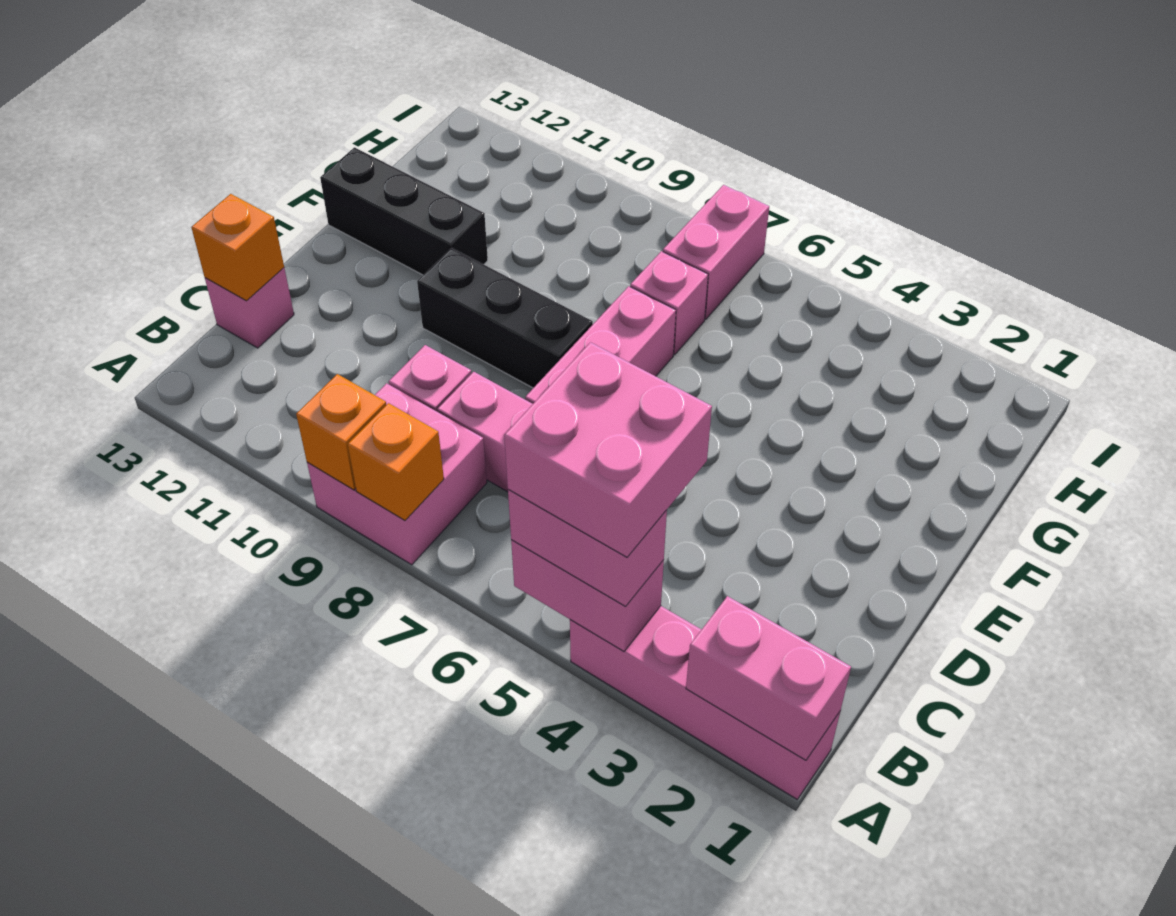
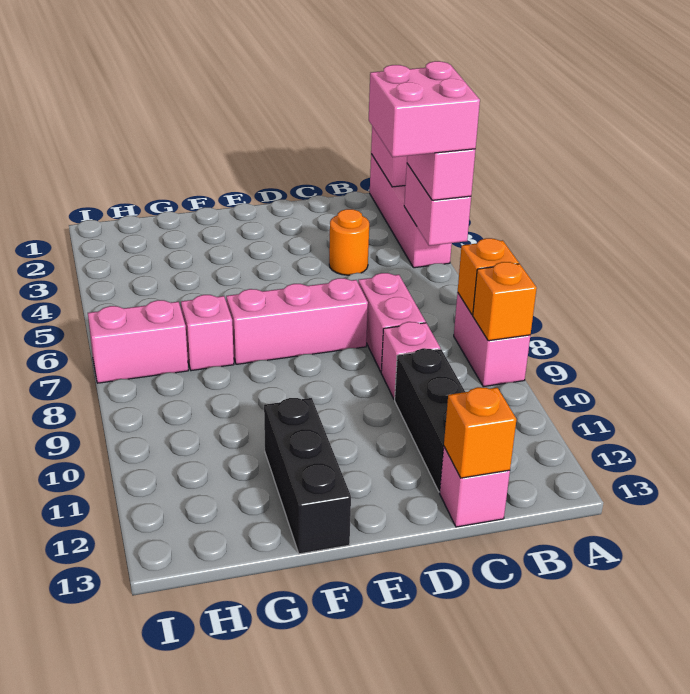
pink brick A8:B9 level 1 -> pink brick A8:A9 level 1
none -> orange round brick C4 level 1
black brick E8:E10 level 1 -> black brick C10:C12 level 1

